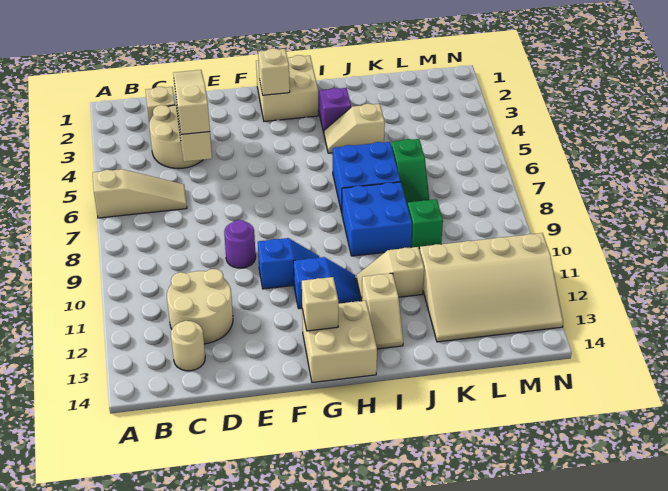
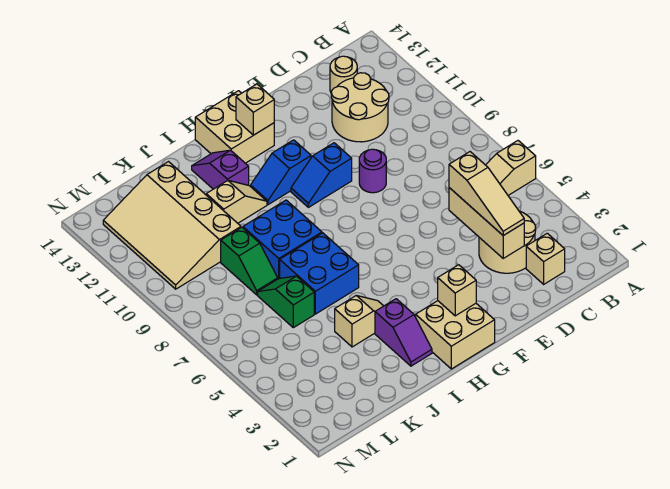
tan slope I12:I13 level 1 top 12 -> purple slope I12:I13 level 1 top 12
tan slope K11:N13 level 1 top 11 -> tan slope K10:M13 level 1 top K

